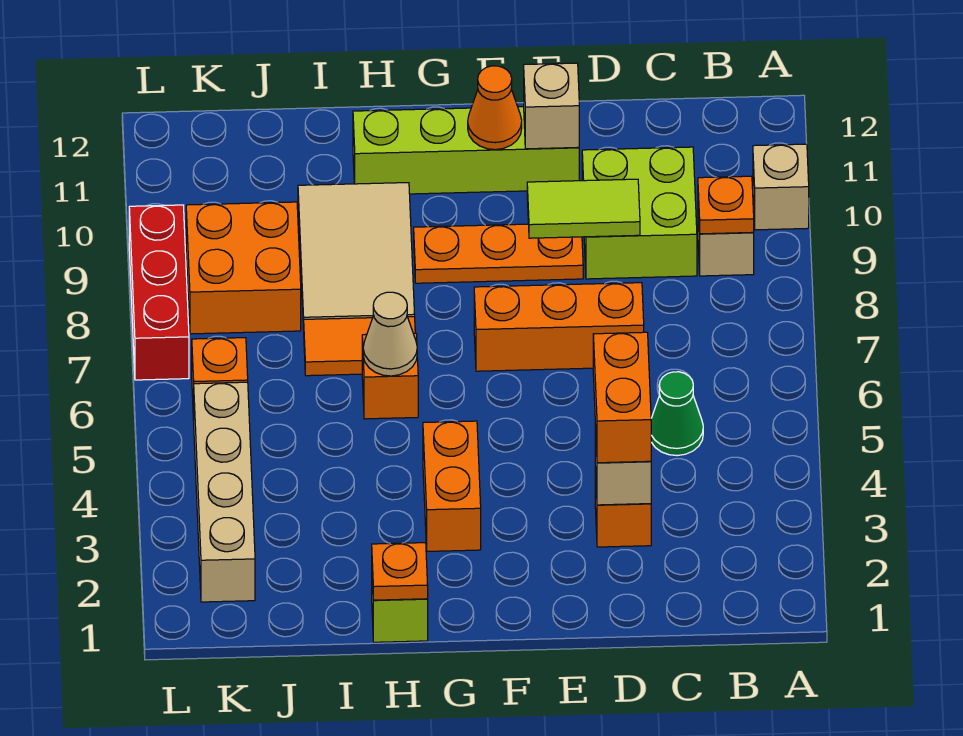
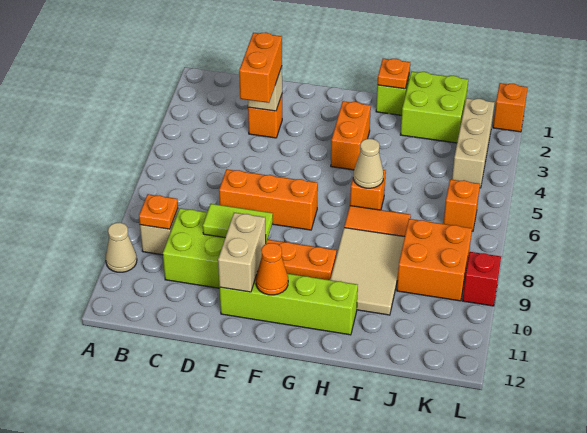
tan brick A10 level 1 -> tan cone A10 level 1
green cone C5 level 1 -> none
tan brick E11 level 2 -> tan brick E10:E11 level 2
none -> lime brick I1:J2 level 1
tan brick K2:K5 level 1 -> tan brick K2:K4 level 1
none -> orange brick L1 level 1
red brick L7:L9 level 1 -> red brick L9 level 1

